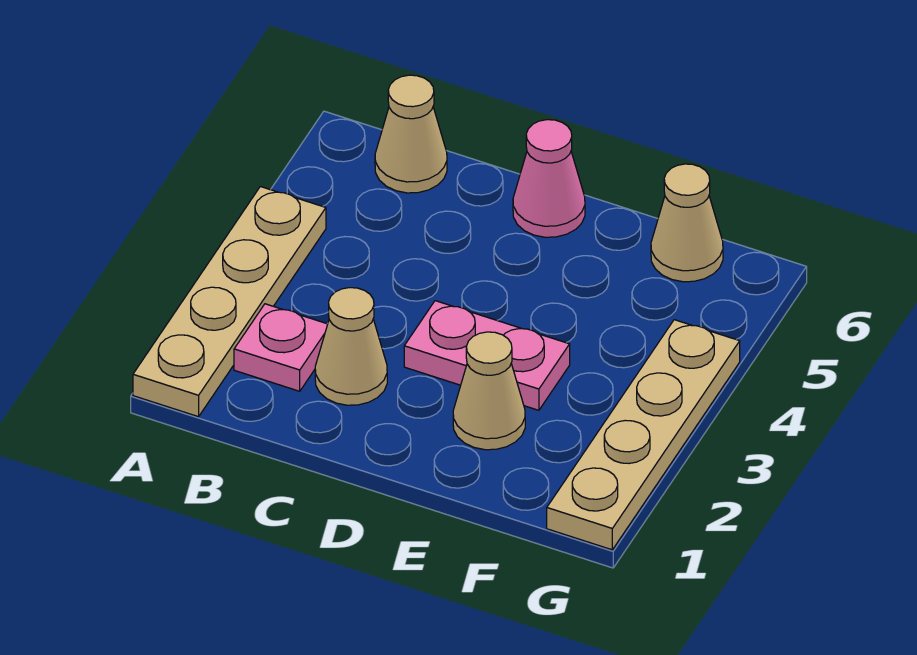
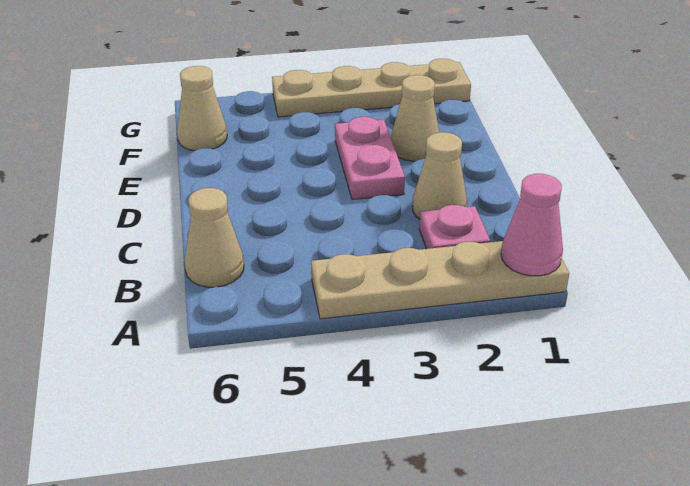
pink cone D6 level 1 -> pink cone A1 level 2

